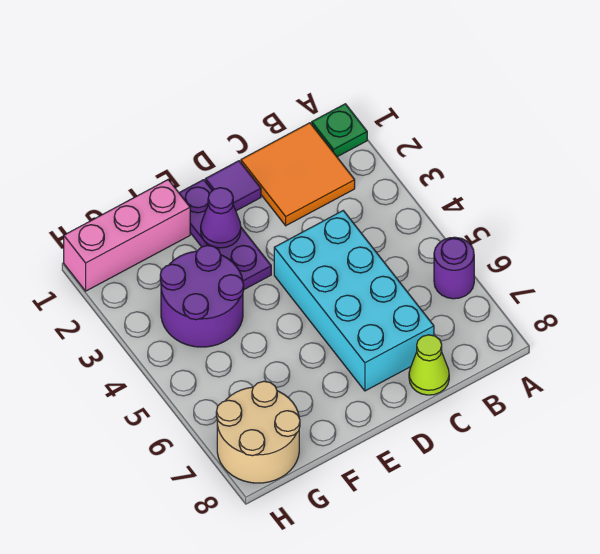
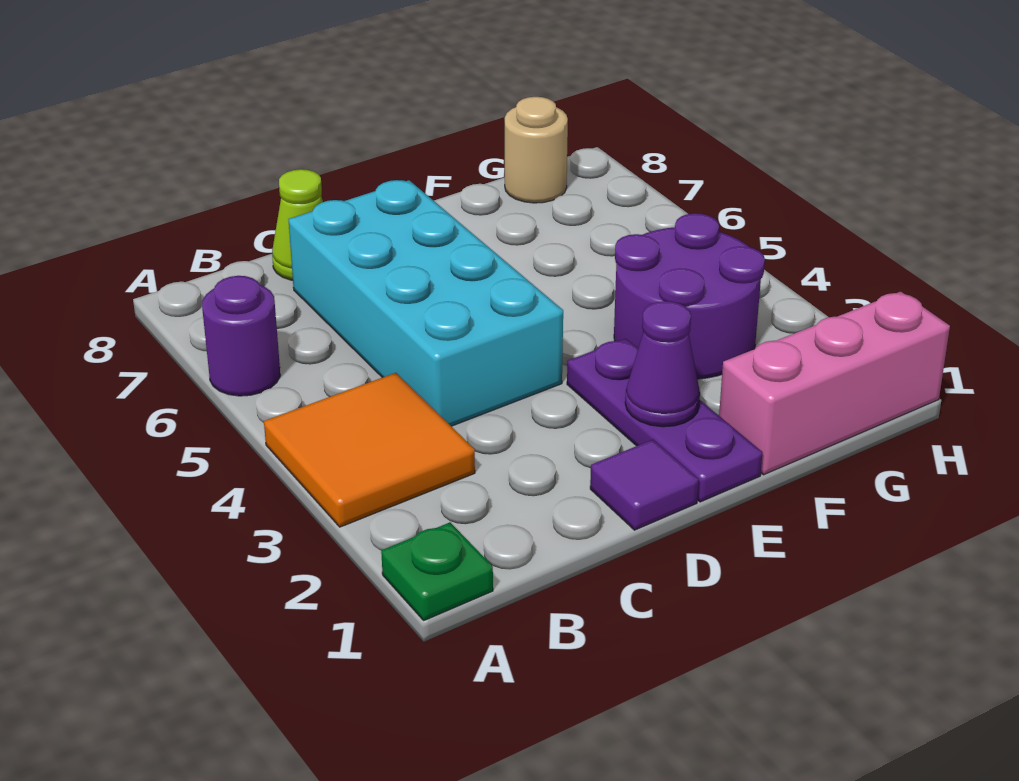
orange tile B1:C2 level 1 -> orange tile A3:B4 level 1
tan round brick G7:H8 level 1 -> tan round brick G8 level 1

